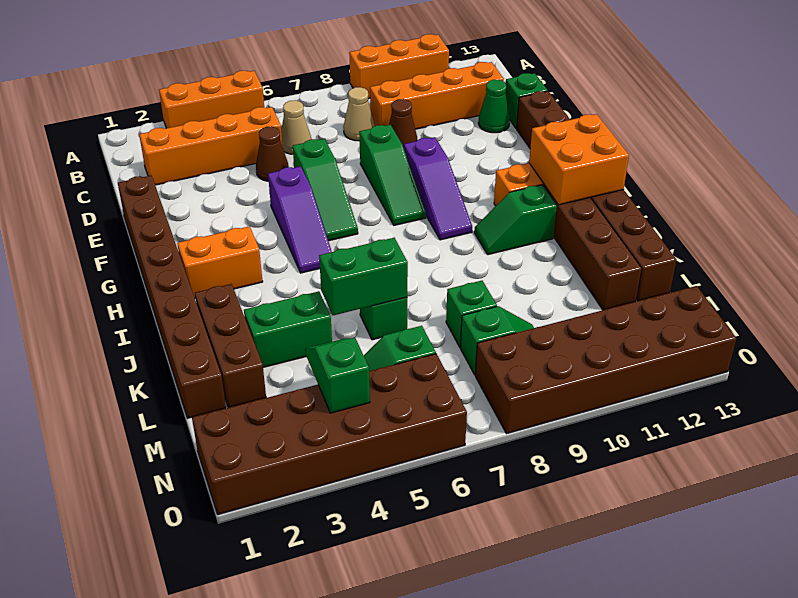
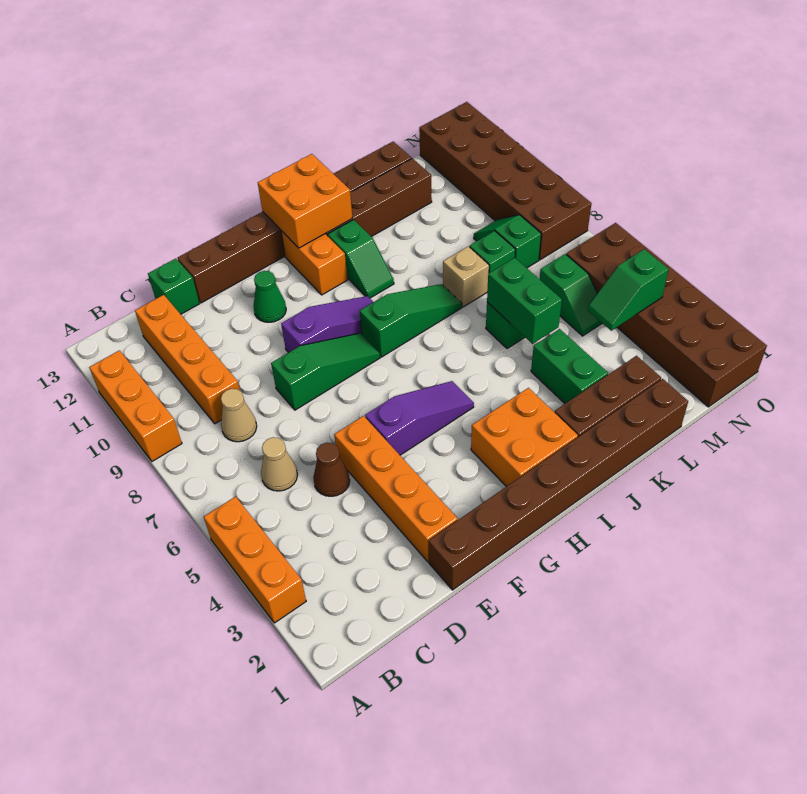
orange brick C2:C5 level 1 -> orange brick E2:E5 level 1
brown cone D9 level 1 -> none
green cone D12 level 1 -> green cone F11 level 1
green slope E6:G6 level 1 top E -> green slope H8:J8 level 1 top H
orange brick H2:H3 level 1 -> orange brick H2:I3 level 1
none -> tan brick K8 level 1

